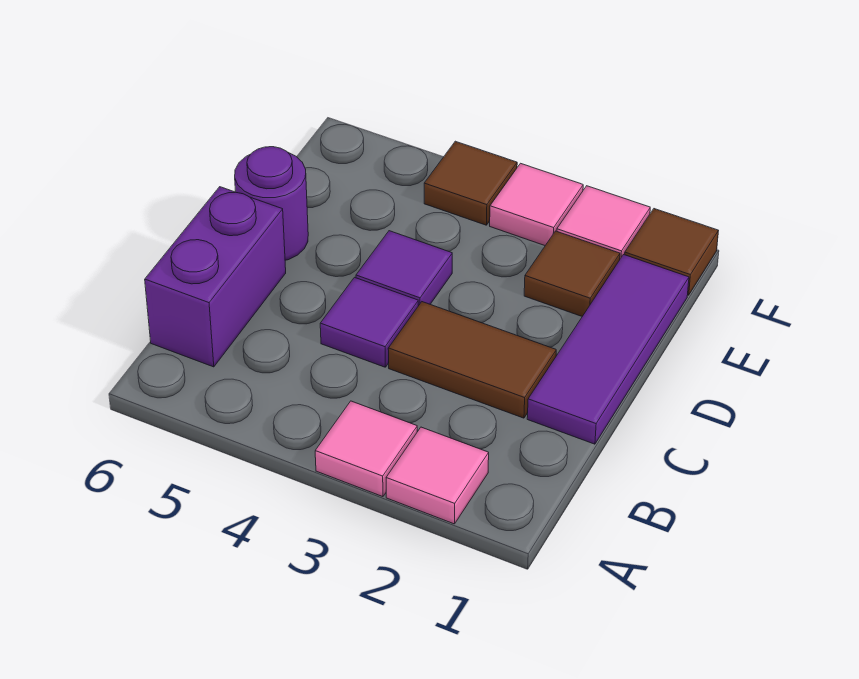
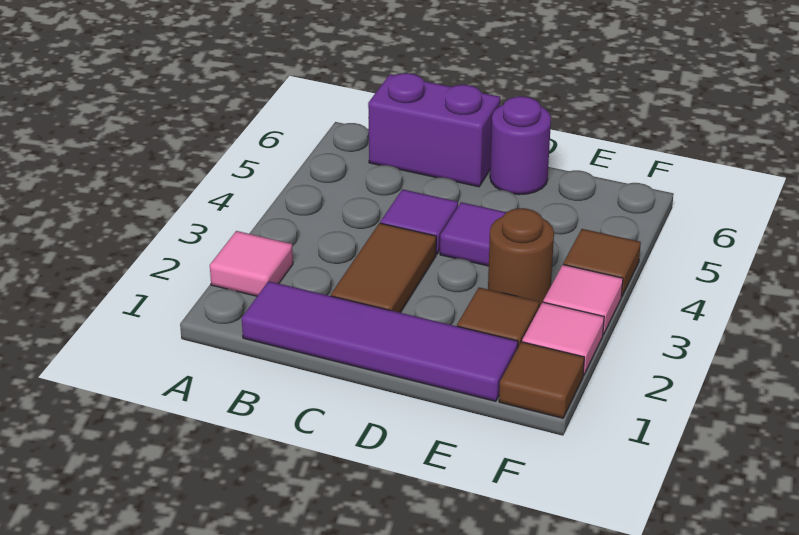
pink tile A3 level 1 -> none
purple tile C1:E1 level 1 -> purple tile B1:E1 level 1
none -> brown round brick E3 level 1

